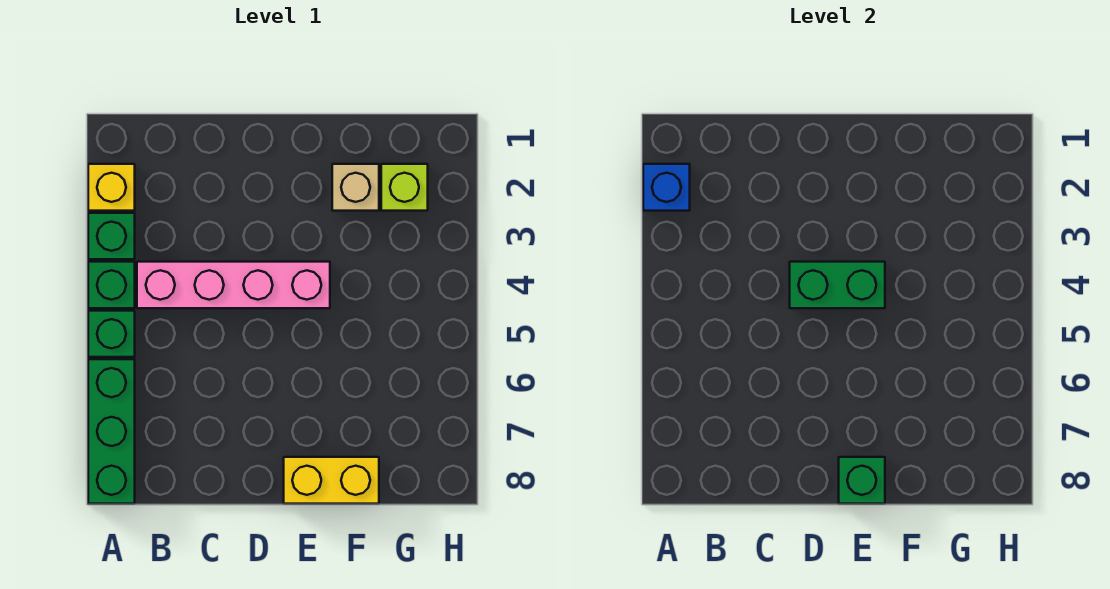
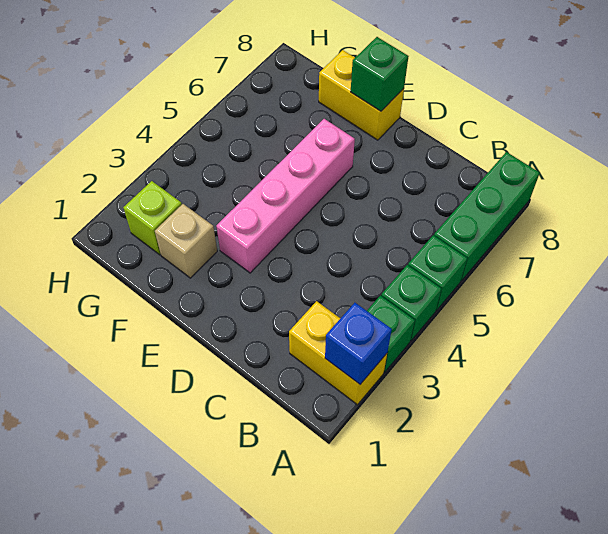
yellow brick A2 level 1 -> yellow brick A2:B2 level 1
pink brick B4:E4 level 1 -> pink brick E3:E6 level 1
green brick D4:E4 level 2 -> none

